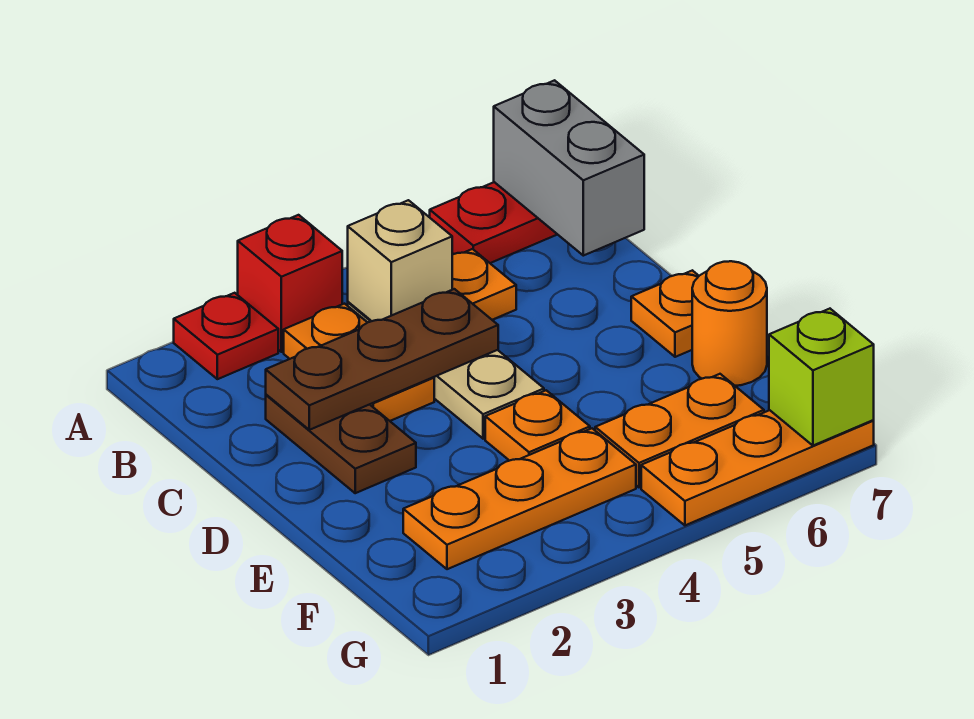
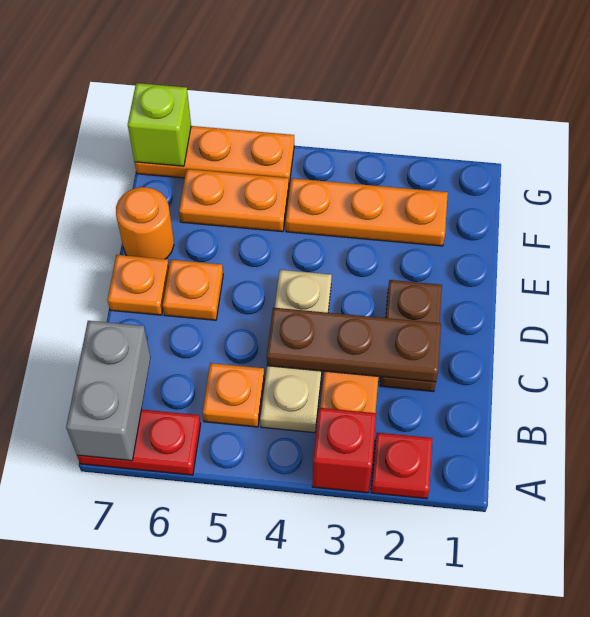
tan brick B4 level 2 -> none
orange plate E4 level 1 -> orange plate D6 level 1

